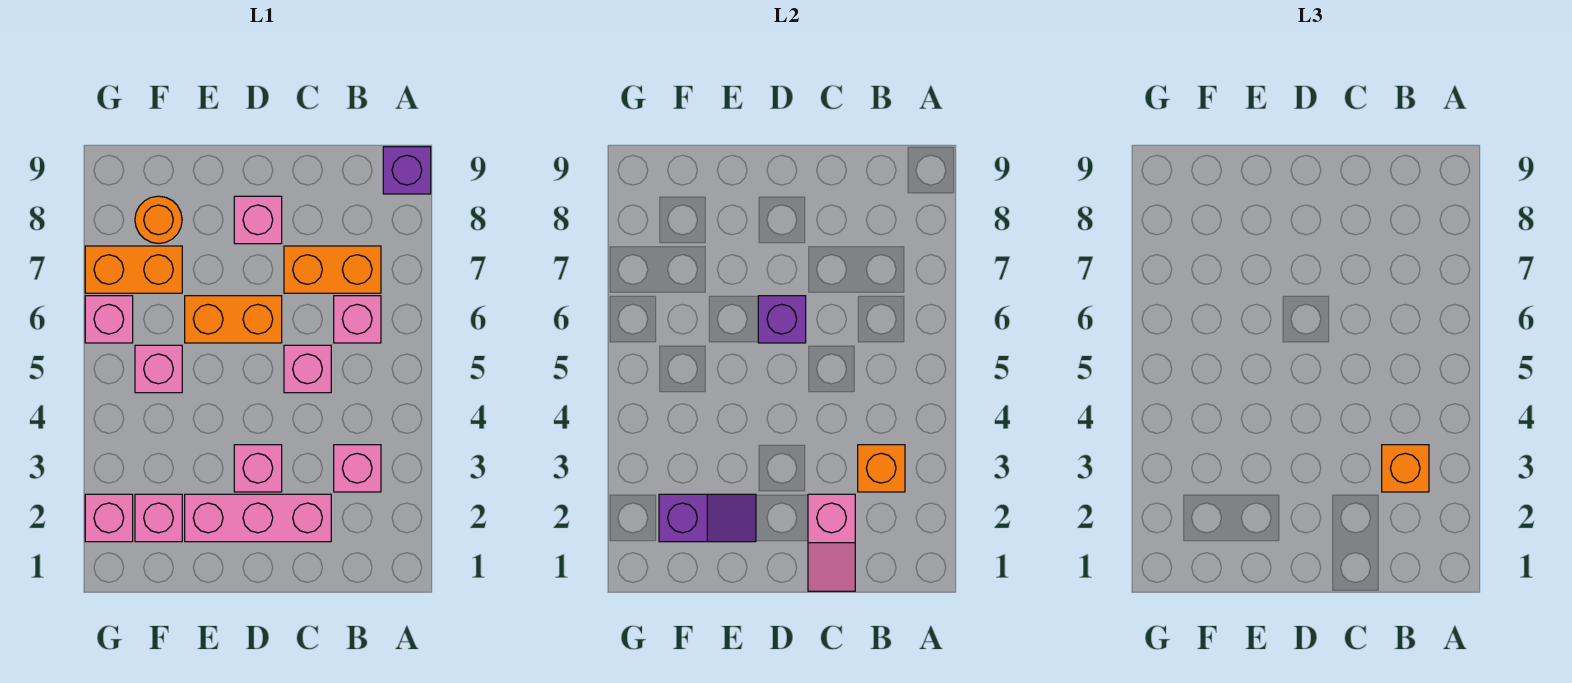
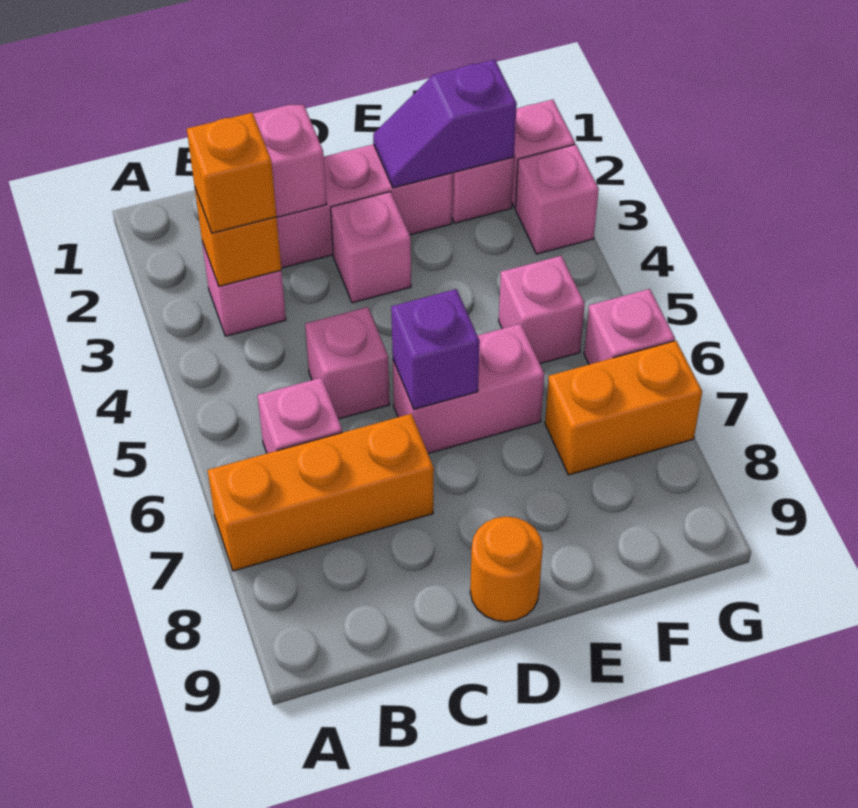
purple brick A9 level 1 -> none
orange brick B7:C7 level 1 -> orange brick A7:C7 level 1
orange brick D6:E6 level 1 -> pink brick D6:E6 level 1
pink brick D8 level 1 -> pink brick G3 level 1
orange round brick F8 level 1 -> orange round brick D9 level 1

